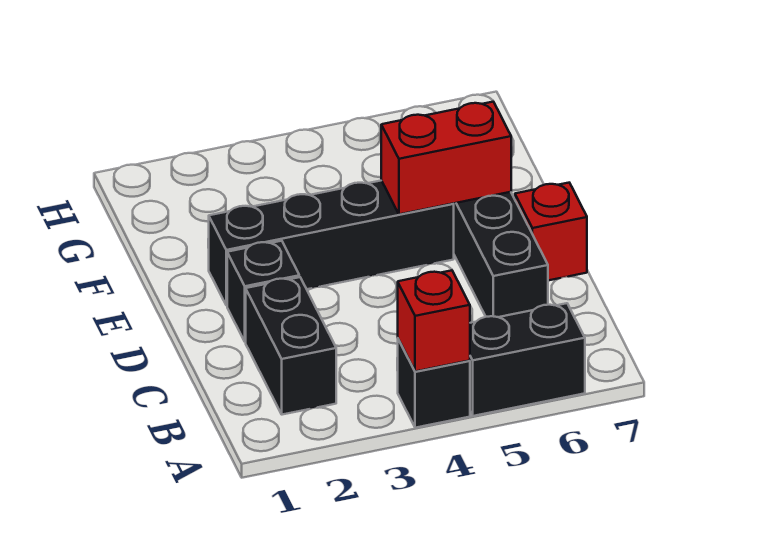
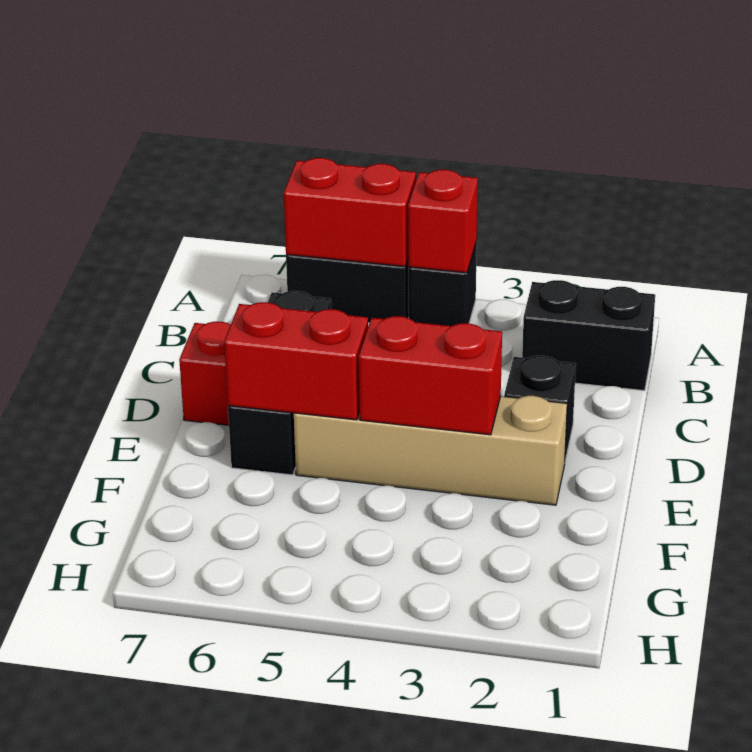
none -> red brick A5:A6 level 2
black brick B2:C2 level 1 -> black brick B1:B2 level 1
black brick E2:E5 level 1 -> tan brick E2:E5 level 1
none -> red brick E3:E4 level 2

